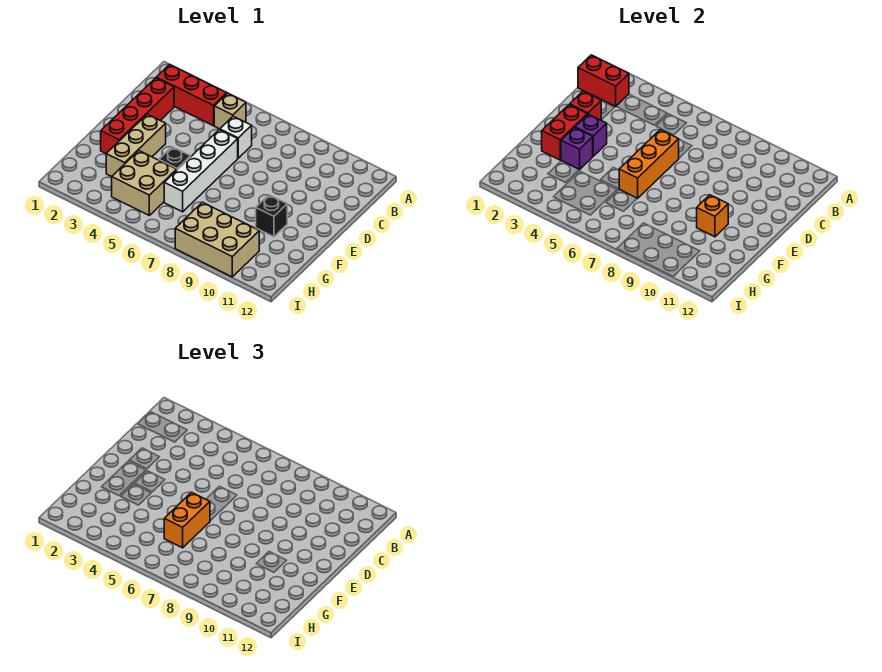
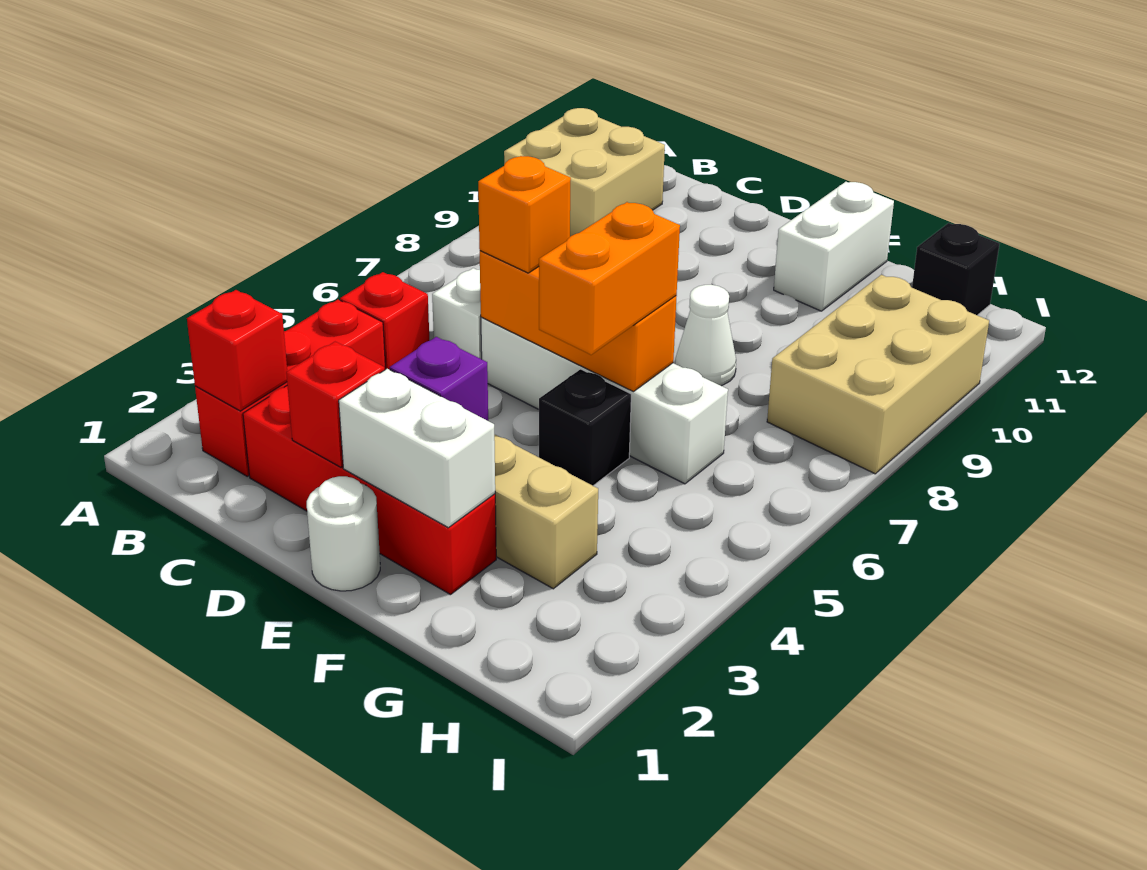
red brick B1:B2 level 2 -> red brick B2 level 2
tan brick B5 level 1 -> red brick B5 level 1
none -> white round brick E1 level 1
red brick E2:F2 level 2 -> white brick E2:F2 level 2
purple brick F3 level 2 -> none
orange brick F6:G6 level 3 -> orange brick F5:F6 level 3
none -> white cone F8 level 1
black brick F10 level 1 -> black brick H12 level 1
orange brick F10 level 2 -> orange brick D6 level 3
none -> white brick F11:F12 level 1
tan brick G4:H5 level 1 -> tan brick A10:B11 level 1

